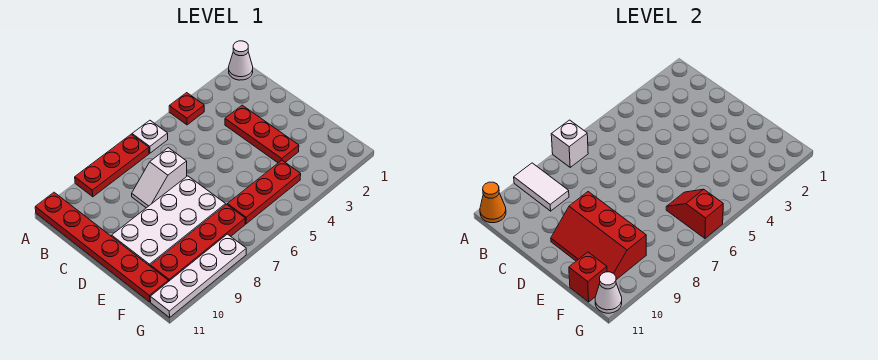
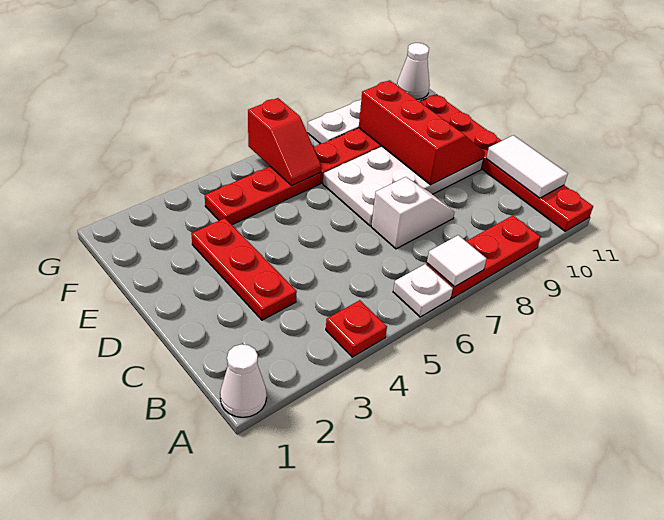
white brick A7 level 2 -> white tile A7 level 2
white tile A9:B9 level 2 -> white tile B11:C11 level 2
orange cone A11 level 2 -> none
red brick F11 level 2 -> none

